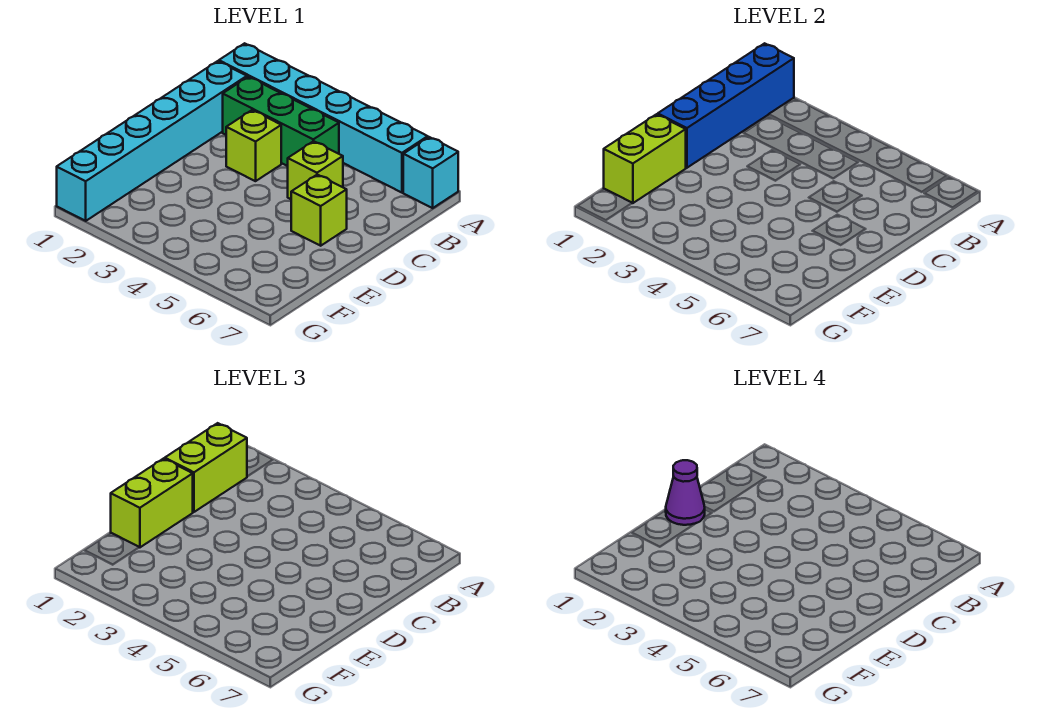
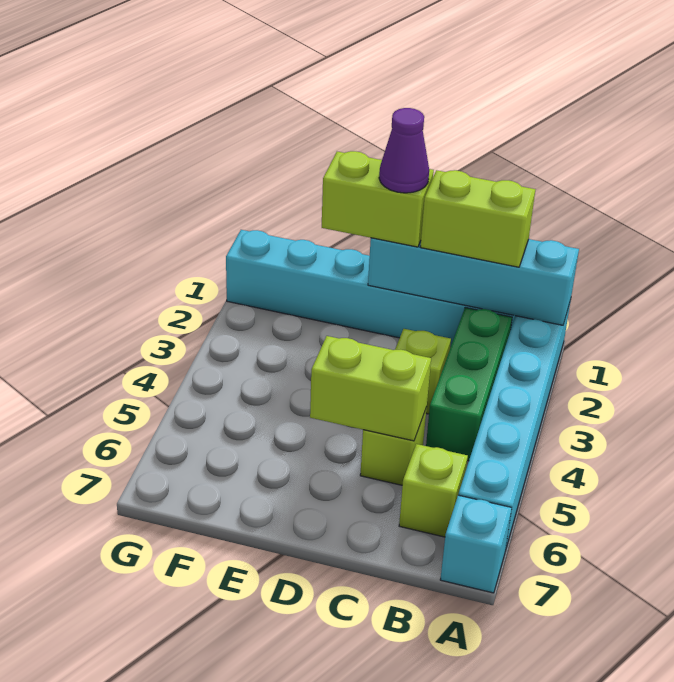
blue brick A1:D1 level 2 -> cyan brick A1:D1 level 2
lime brick D6 level 1 -> lime brick B6 level 1
lime brick E1:F1 level 2 -> lime brick C5:D5 level 2

